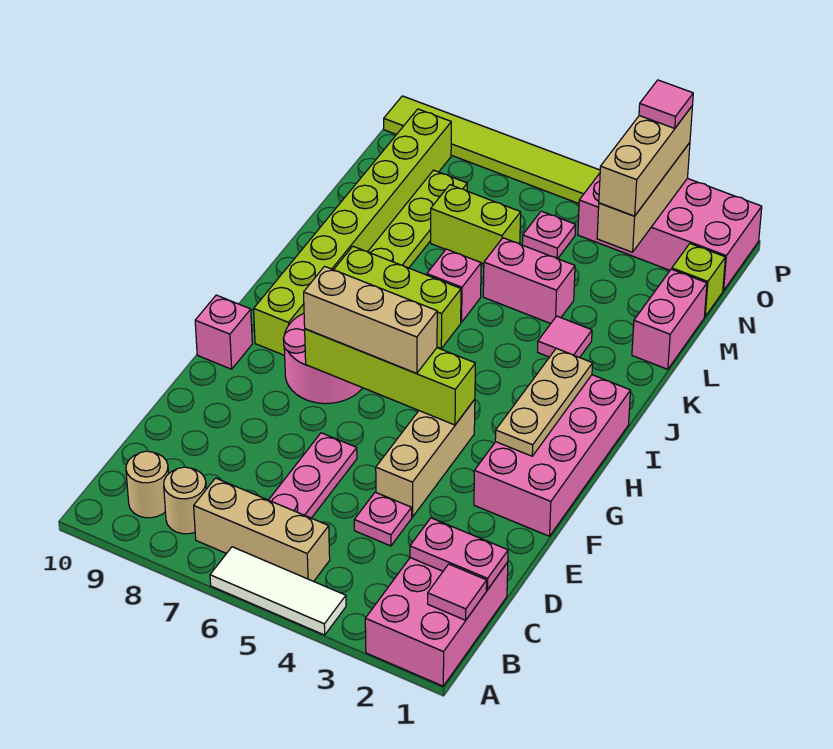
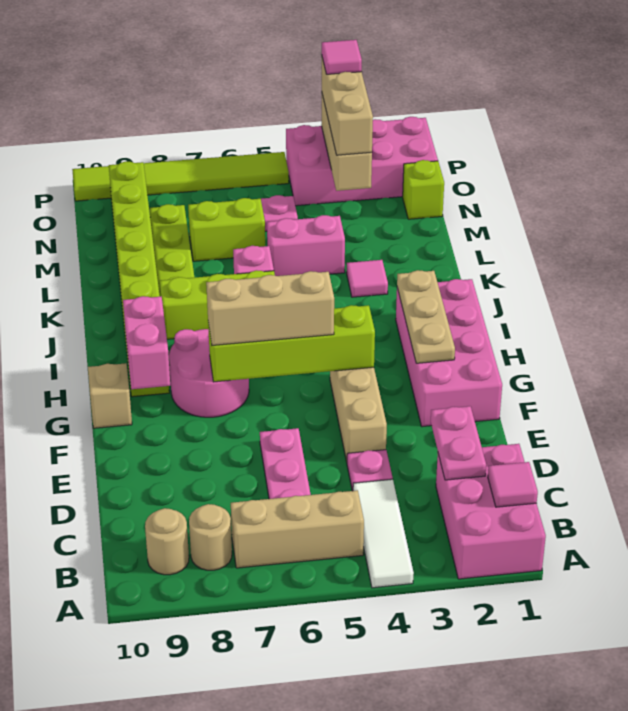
white tile A4:A6 level 1 -> white tile A4:C4 level 1
pink plate C1:C2 level 2 -> pink plate C2:D2 level 2
pink brick G10 level 1 -> tan brick G10 level 1
pink brick L1:M1 level 1 -> pink brick G9:H9 level 2

